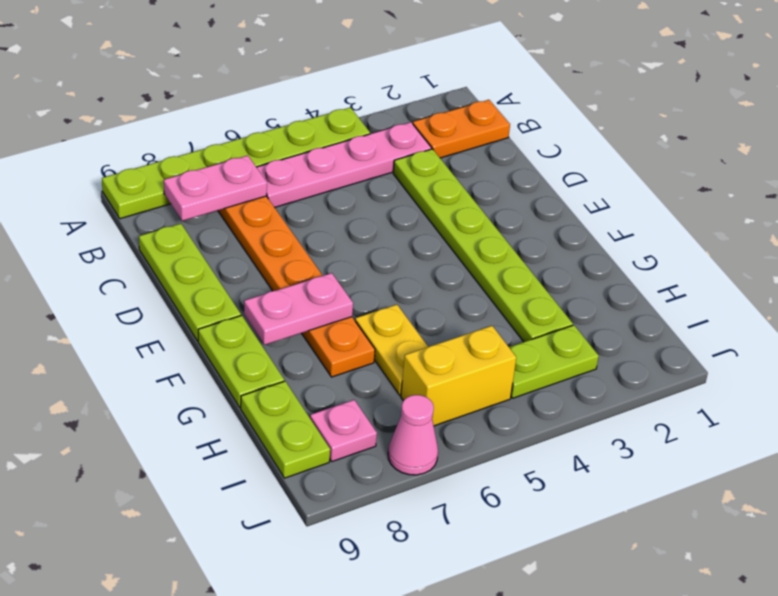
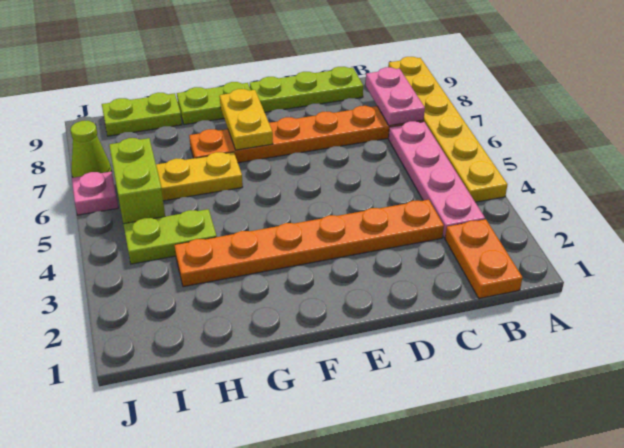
lime plate A4:A9 level 1 -> yellow plate A4:A9 level 1
lime plate C3:H3 level 1 -> orange plate C3:H3 level 1
pink plate F7:F8 level 2 -> yellow plate F7:F8 level 2
lime plate I3:I4 level 1 -> lime plate H4:I4 level 1
yellow brick I5:I6 level 1 -> lime brick I5:I6 level 1
pink plate I8 level 1 -> pink plate J6 level 1
pink cone J7 level 1 -> lime cone J7 level 1

